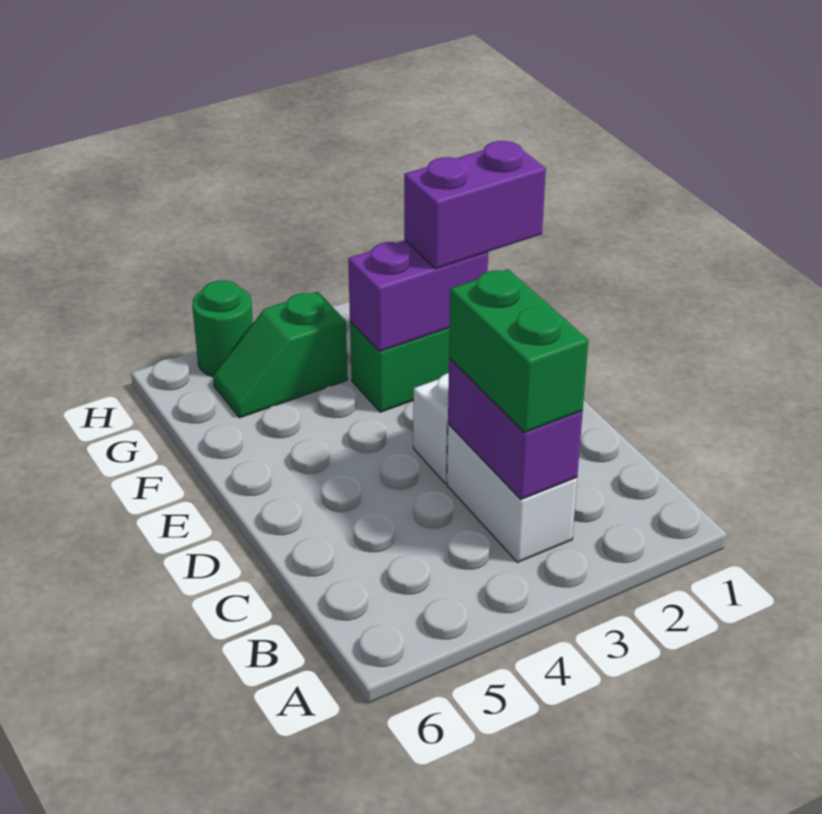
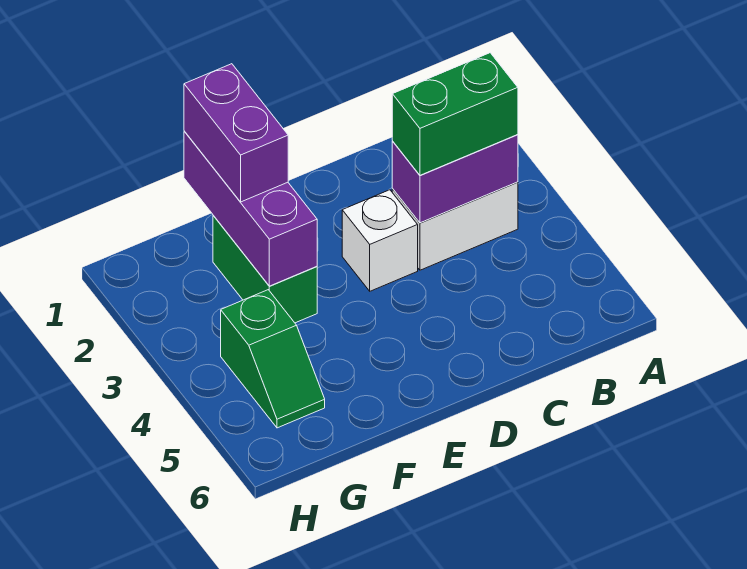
purple brick F2:F3 level 2 -> purple brick F1:F3 level 2
green round brick H5 level 1 -> none

